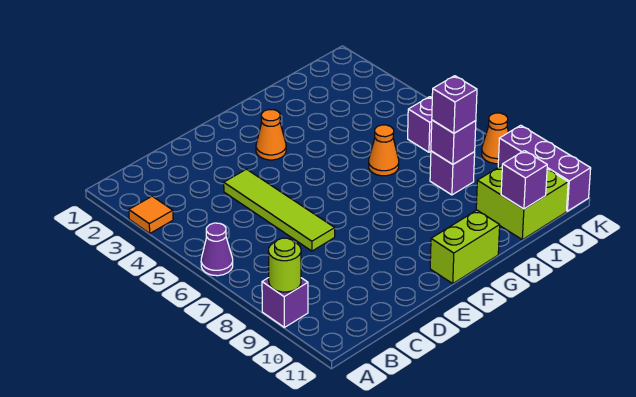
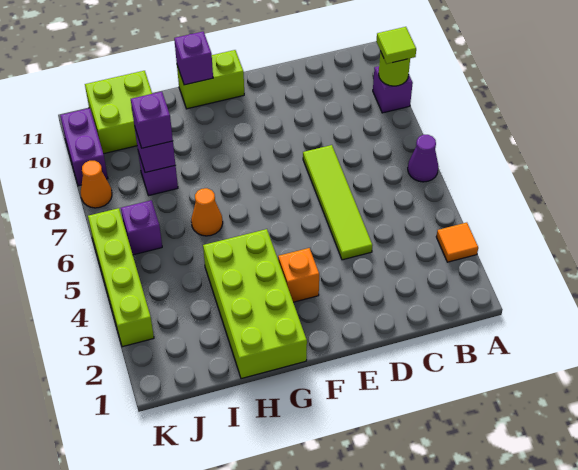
none -> lime tile A9 level 3
orange cone F3 level 1 -> orange brick F3 level 1
none -> lime brick G1:H4 level 1
purple brick I11 level 2 -> purple brick G11 level 2
none -> lime brick K3:K6 level 1
purple brick K9:K11 level 1 -> purple brick K9:K10 level 1

